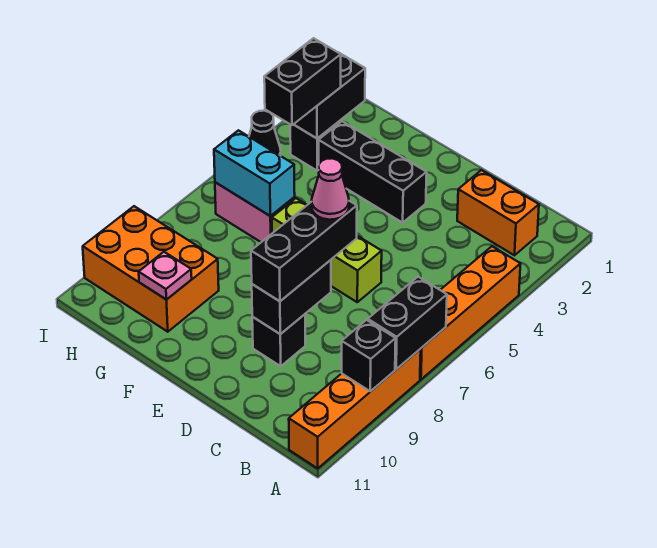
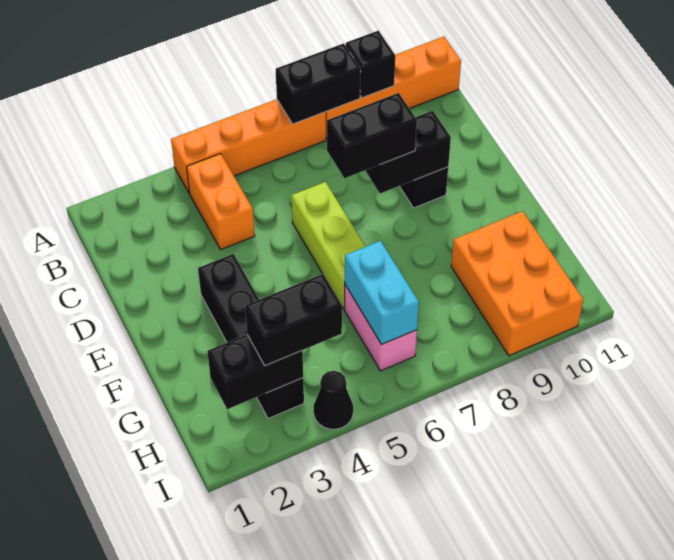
orange brick B2:C2 level 1 -> orange brick B4:C4 level 1
black brick D7:D9 level 3 -> black brick D7:D8 level 3
pink cone D7 level 4 -> none
pink plate G10 level 2 -> none

